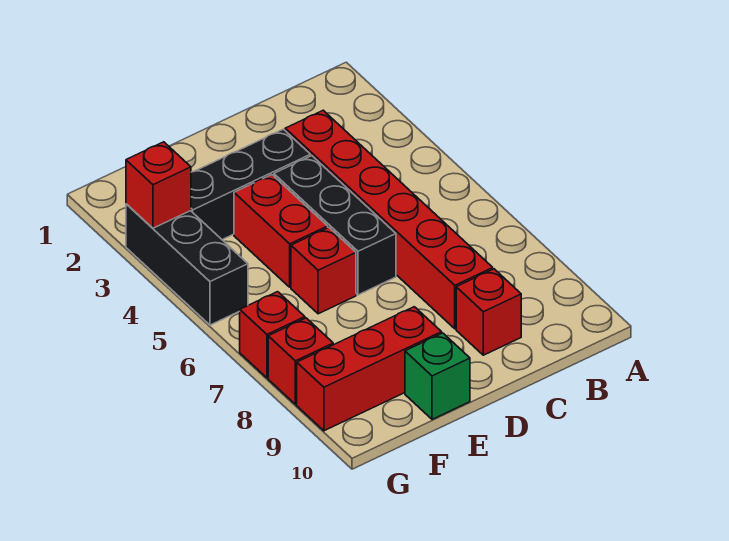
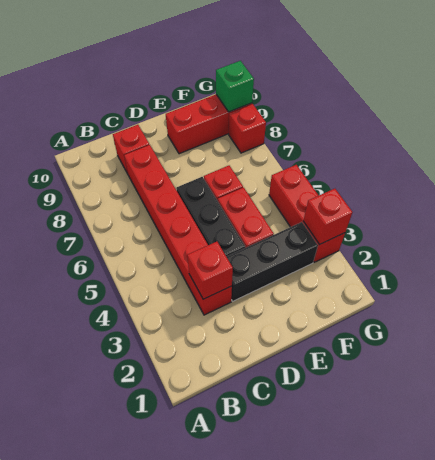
green brick E10 level 1 -> green brick G9 level 2
black brick G3:G5 level 1 -> red brick G3:G5 level 1
red brick G7 level 1 -> red brick C3 level 2

